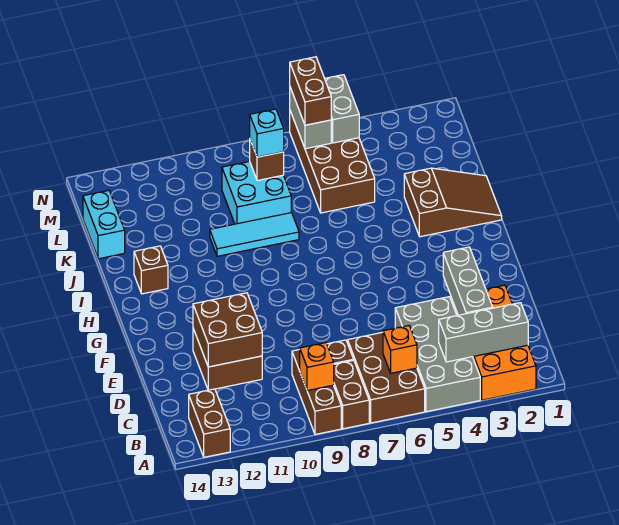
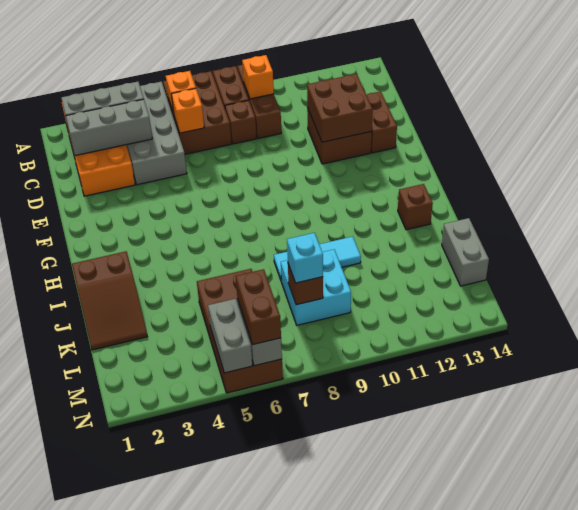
brown brick A13:B13 level 1 -> brown brick D13:E13 level 1
grey brick C3:E3 level 2 -> grey brick C2:C4 level 2
none -> orange brick C6 level 2
brown slope I1:J3 level 1 top 3 -> brown slope I1:K2 level 1 top I
cyan brick K14:L14 level 1 -> grey brick K14:L14 level 1

